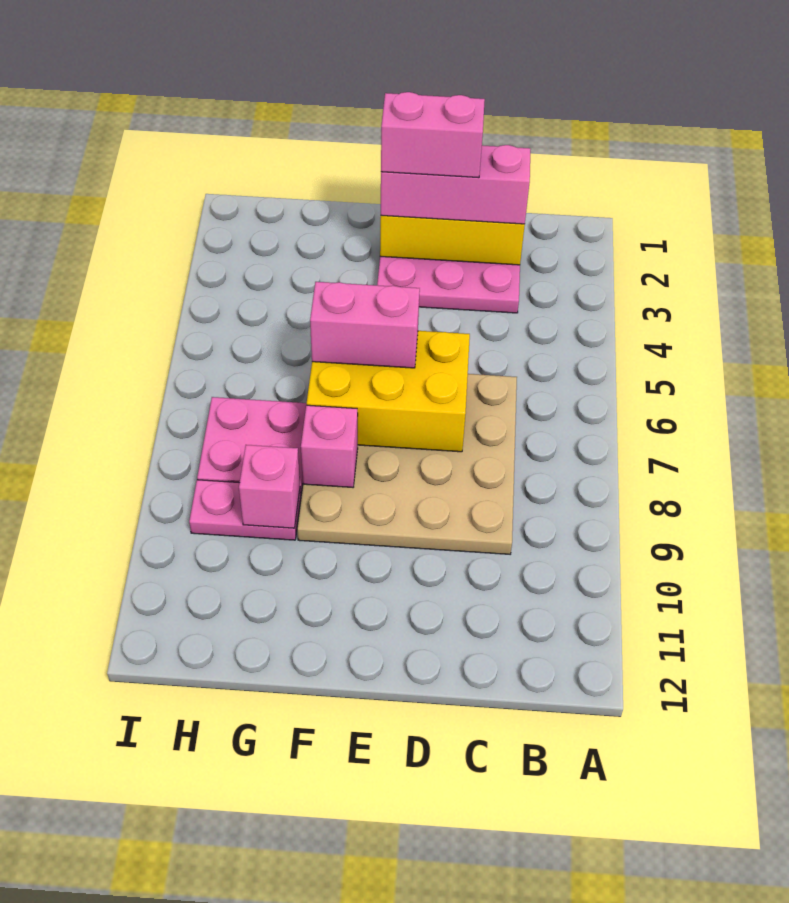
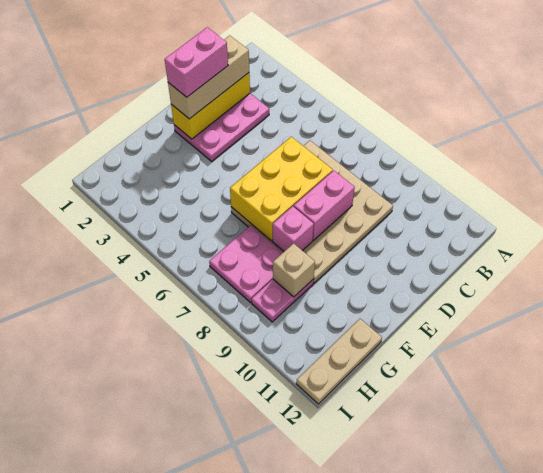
pink brick C2:E2 level 3 -> tan brick C2:E2 level 3
pink brick E6:F6 level 3 -> pink brick D8:E8 level 2
pink brick G9 level 2 -> tan brick G9 level 2
none -> tan plate G12:I12 level 1

